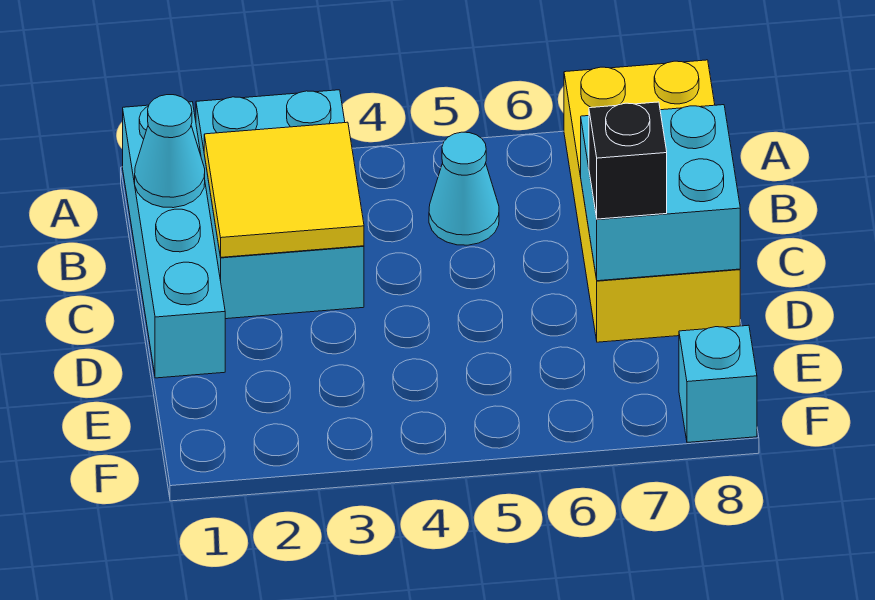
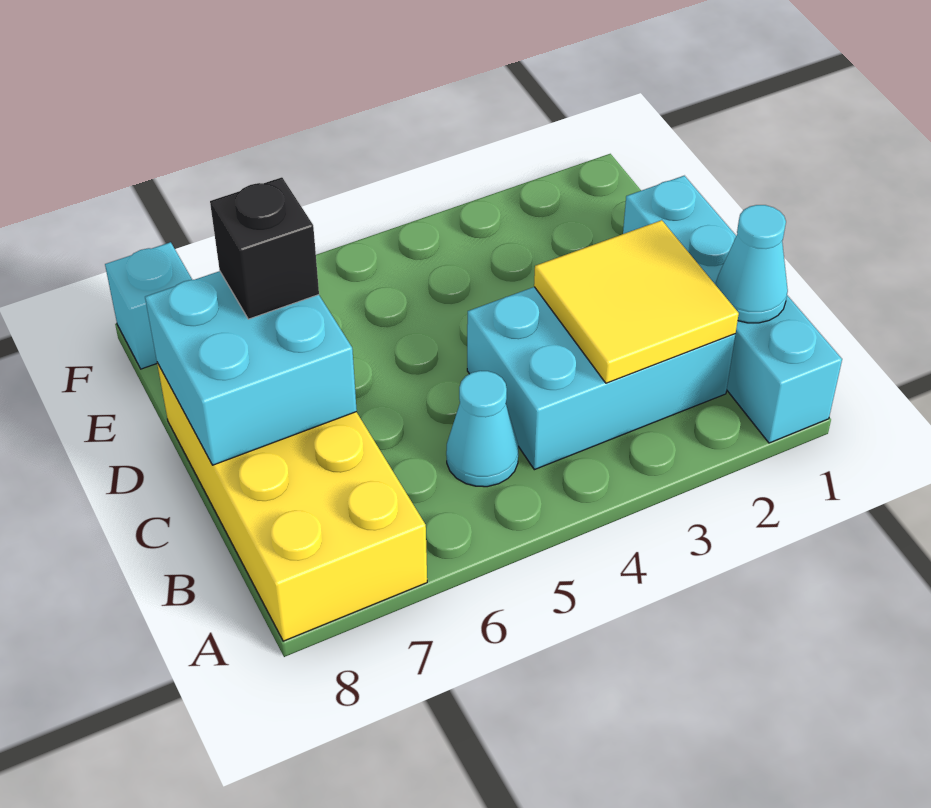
cyan brick A2:C3 level 1 -> cyan brick B2:C4 level 1

